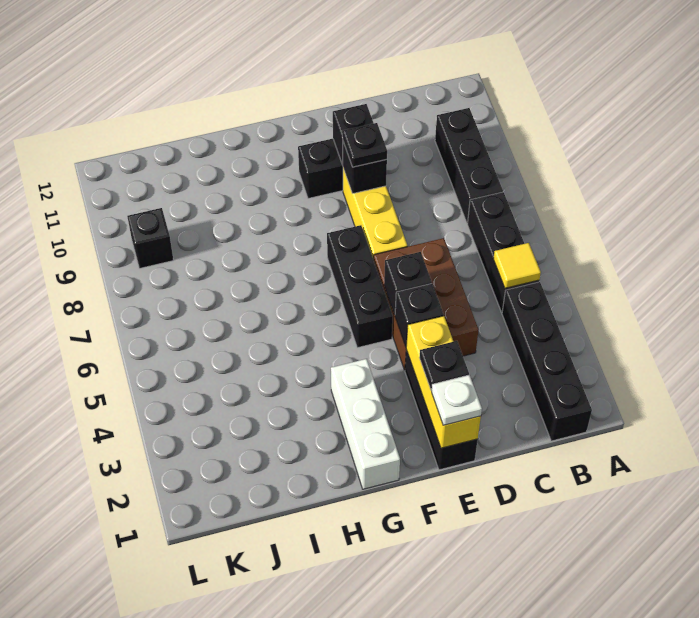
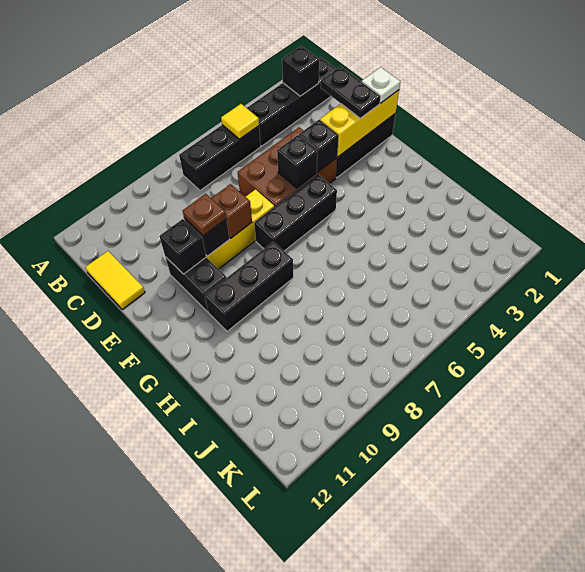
black brick B8:B10 level 1 -> black brick G8:G10 level 1
none -> yellow tile C12:D12 level 1
black plate E2 level 3 -> black plate D2:E2 level 3
none -> brown brick E8 level 2
black plate E9 level 3 -> brown plate E9 level 3
white brick G1:G3 level 1 -> none
black brick K9 level 1 -> black brick B2 level 2

